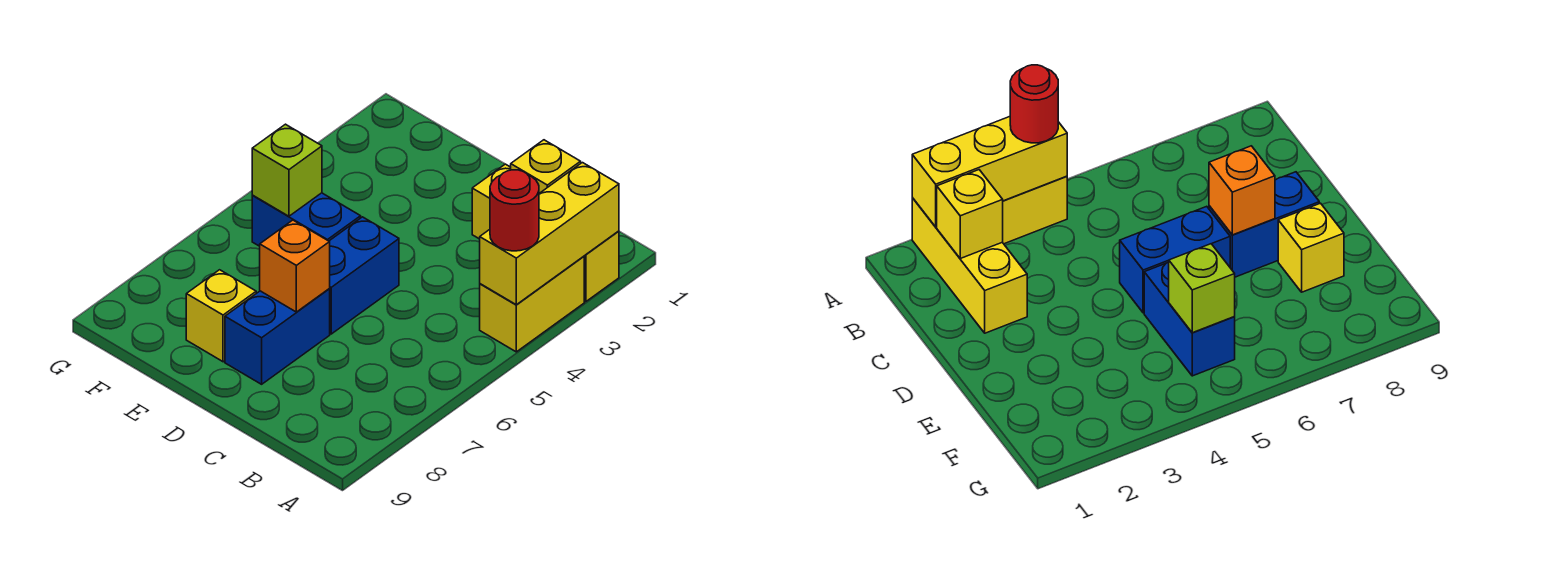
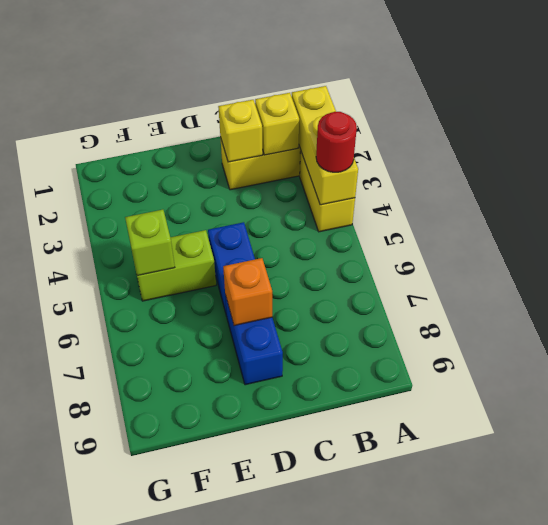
blue brick E5:F5 level 1 -> lime brick E5:F5 level 1
yellow brick E8 level 1 -> yellow brick C2 level 2

